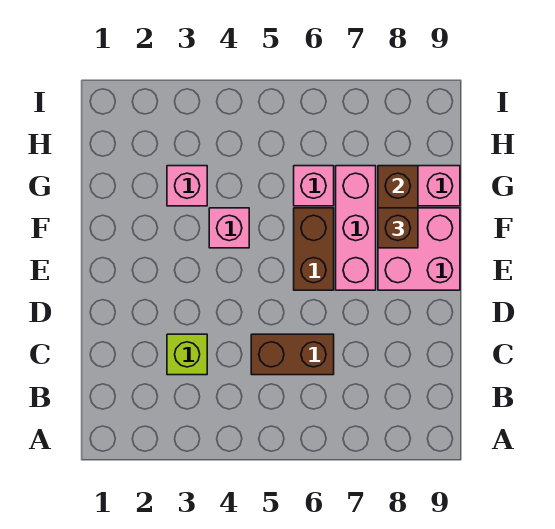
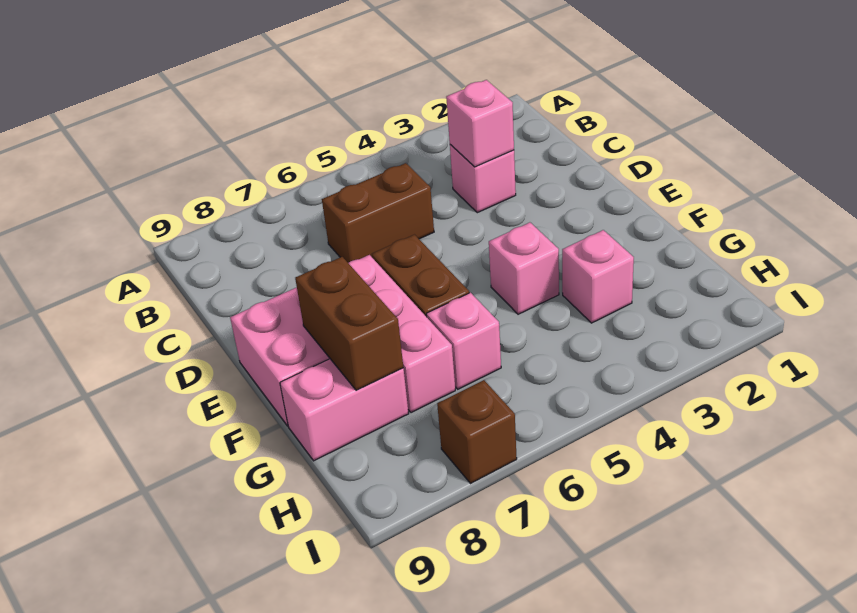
lime brick C3 level 1 -> pink brick C3 level 1
none -> pink brick C3 level 2
brown brick F8 level 3 -> brown brick I7 level 1

